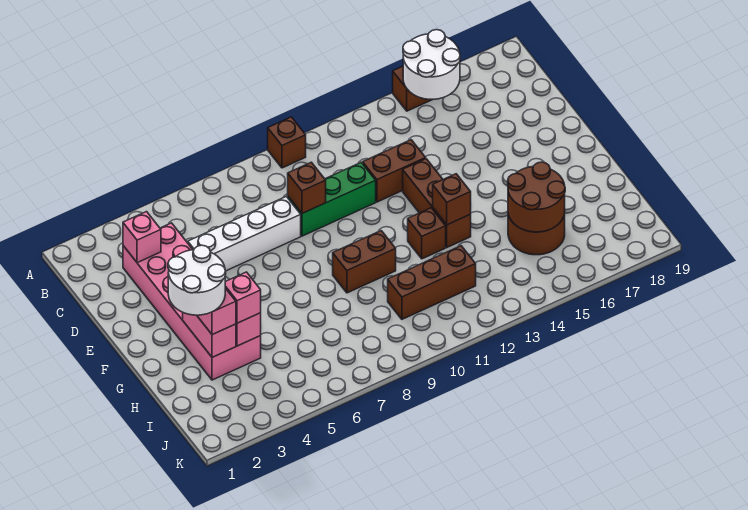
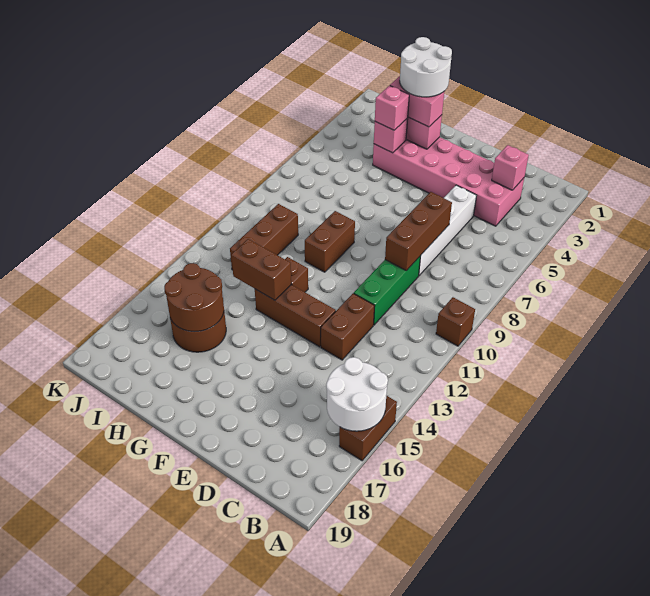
brown brick D9 level 2 -> brown brick D7:D9 level 2
brown brick G13 level 2 -> brown brick G13:H13 level 2

